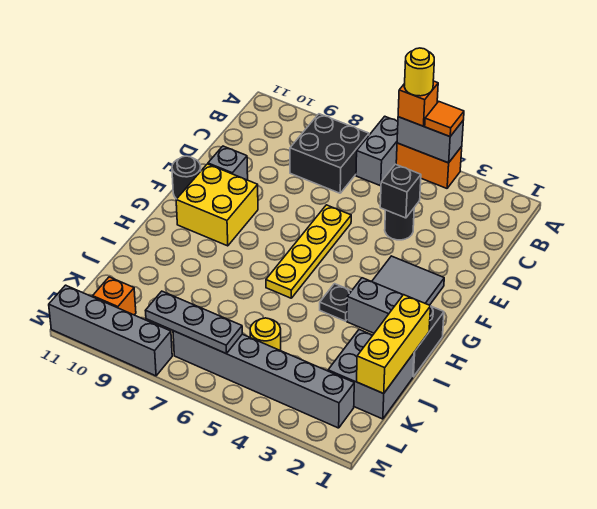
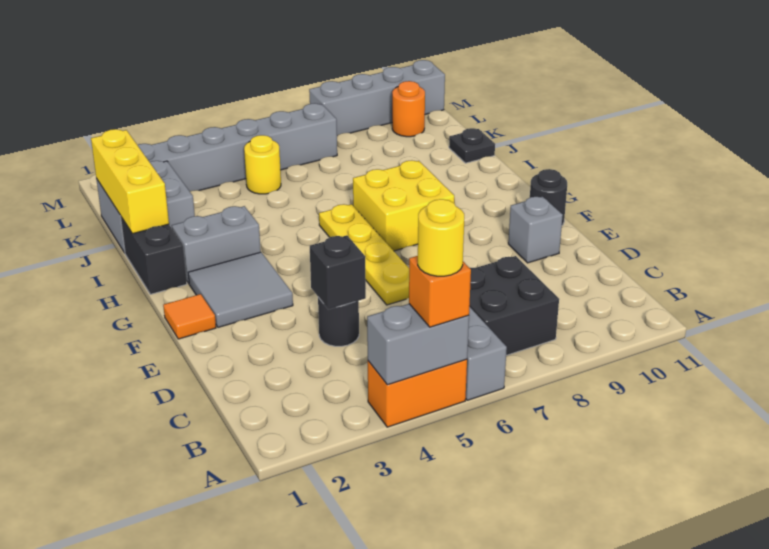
orange tile A4 level 3 -> orange tile F1 level 1
yellow brick F9:G10 level 1 -> yellow brick G7:H8 level 1
black plate H4 level 1 -> black plate J11 level 1
grey plate L6:L8 level 2 -> none
orange brick L10 level 1 -> orange round brick L10 level 1

